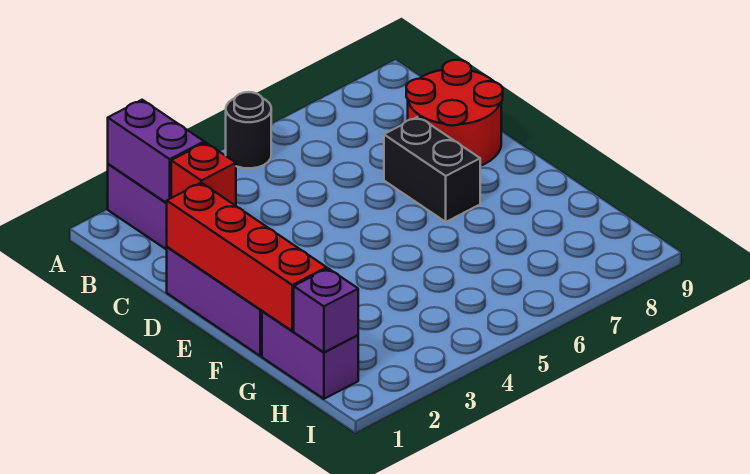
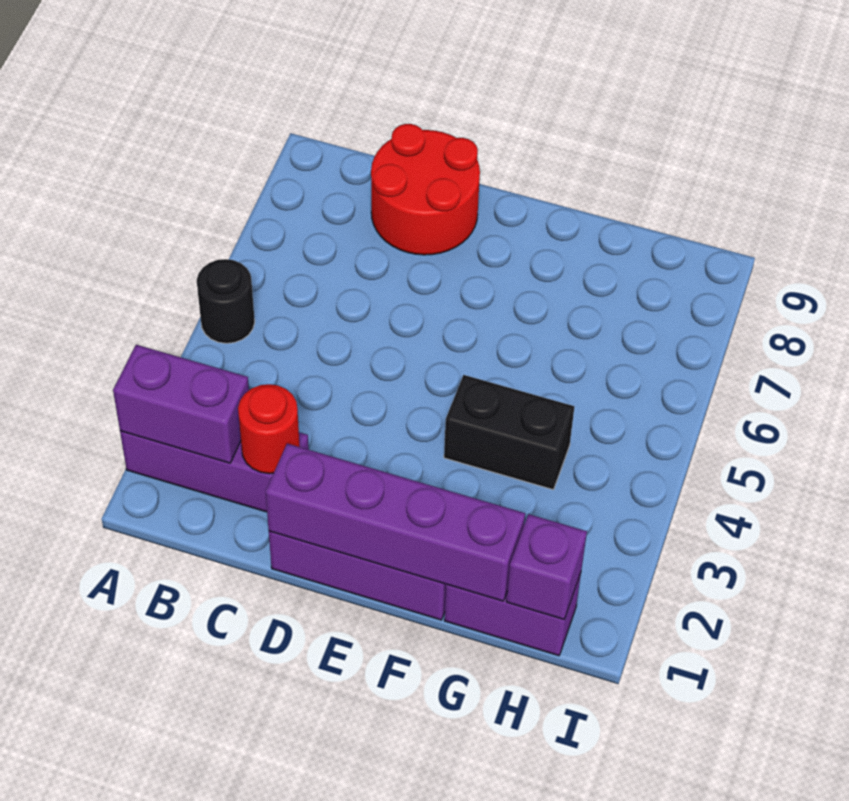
red brick C2 level 2 -> red round brick C2 level 2
red brick D1:G1 level 2 -> purple brick D1:G1 level 2
black brick D7:E7 level 1 -> black brick F4:G4 level 1

